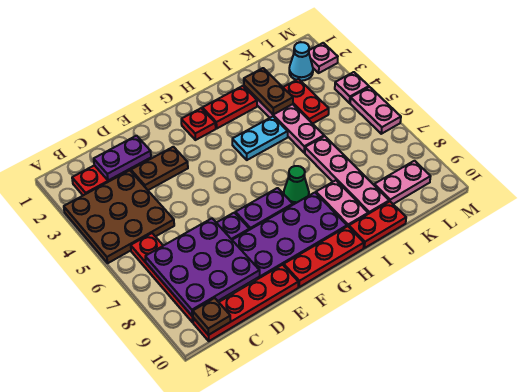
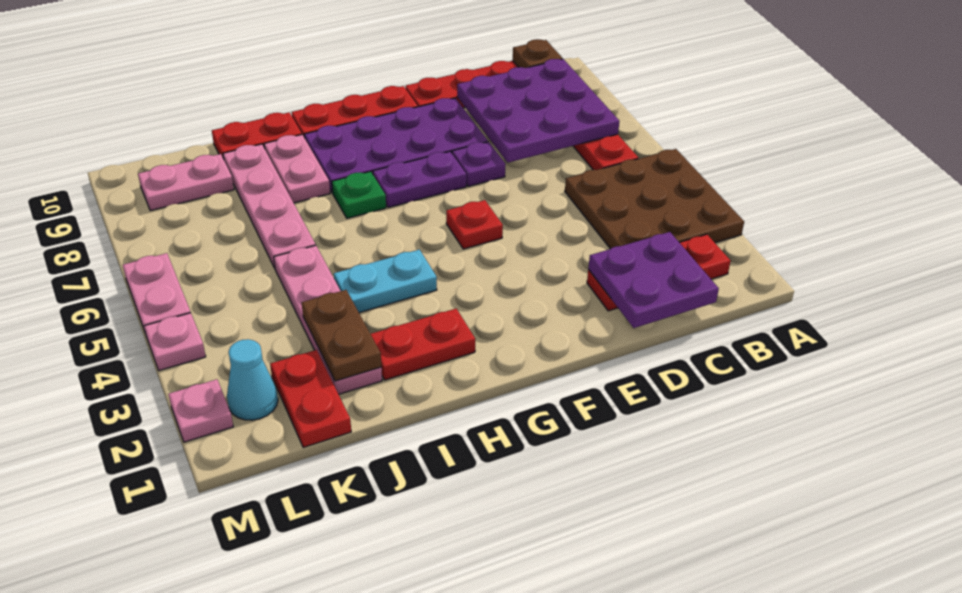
purple plate C2:D2 level 2 -> purple plate C1:D2 level 2
brown plate D3:E3 level 1 -> none
red plate G2 level 1 -> red plate F5 level 1
green cone H7 level 1 -> green plate H7 level 1
red plate K3:K4 level 1 -> red plate K1:K2 level 1

